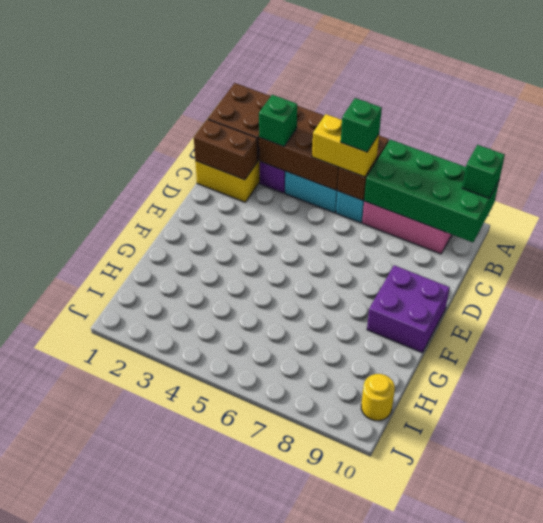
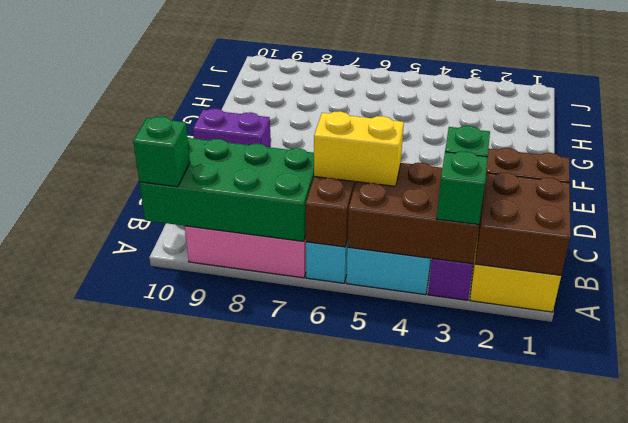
green brick B6 level 4 -> green brick A3 level 3
purple brick E9:F10 level 1 -> purple brick E9:E10 level 1
yellow round brick I10 level 1 -> none

